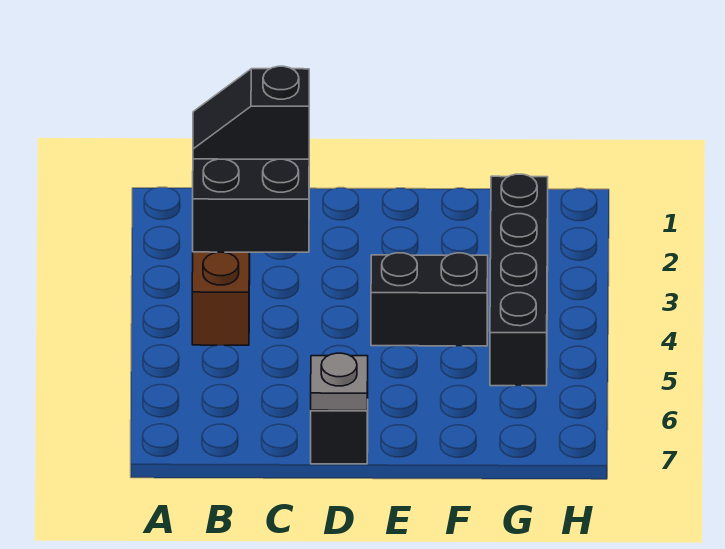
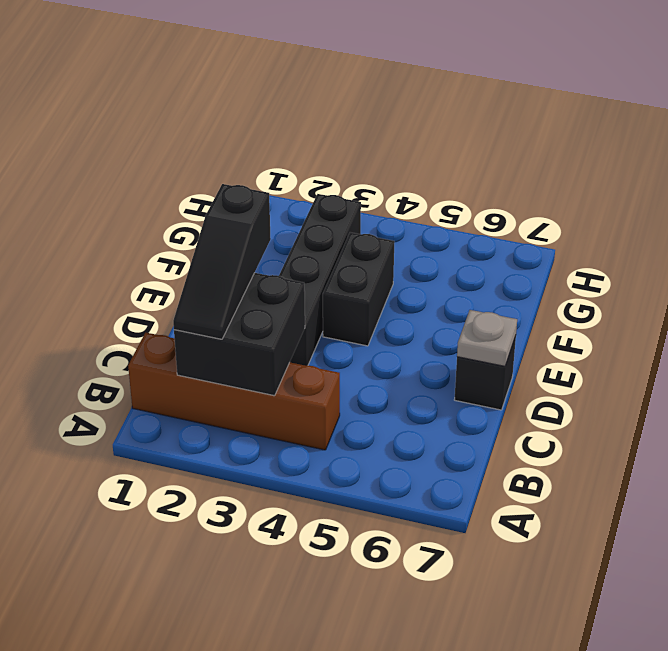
black slope B2:C2 level 3 top C -> black slope B2:D2 level 3 top D
black brick G2:G5 level 1 -> black brick D3:G3 level 1

